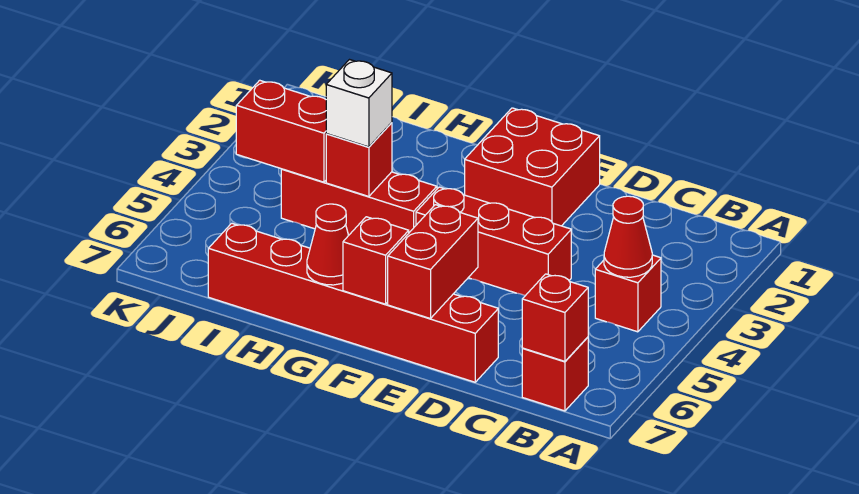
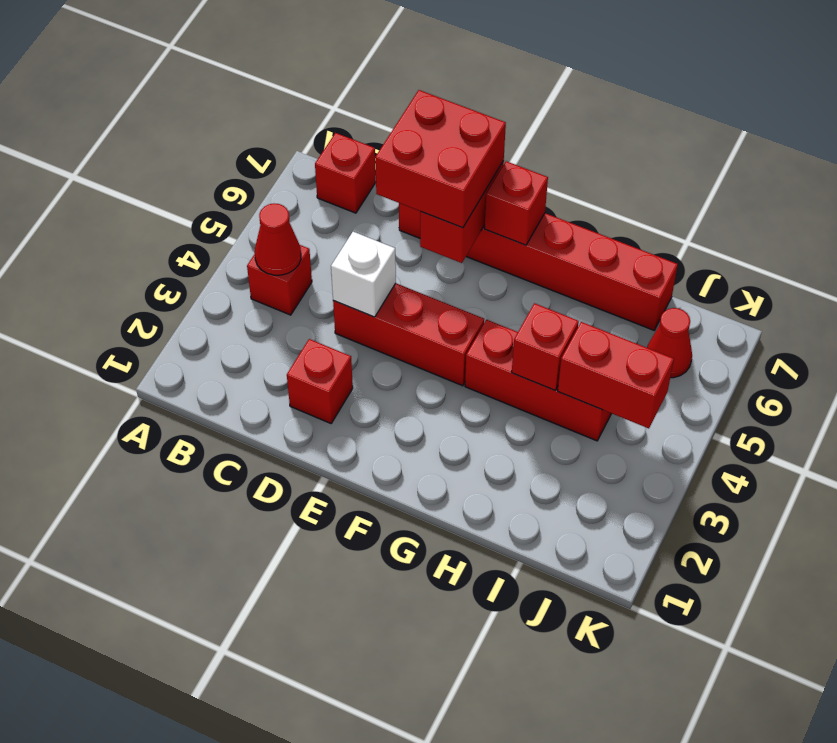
red brick B7 level 2 -> red brick D2 level 1
red brick E1:F2 level 1 -> red brick D6:E7 level 3
red cone G7 level 2 -> red cone J6 level 1
white brick H4 level 3 -> white brick D4 level 2

